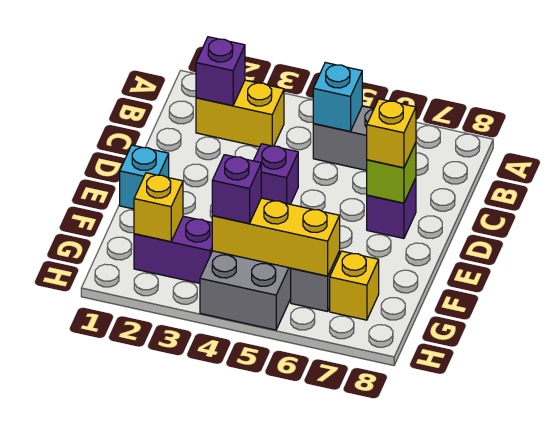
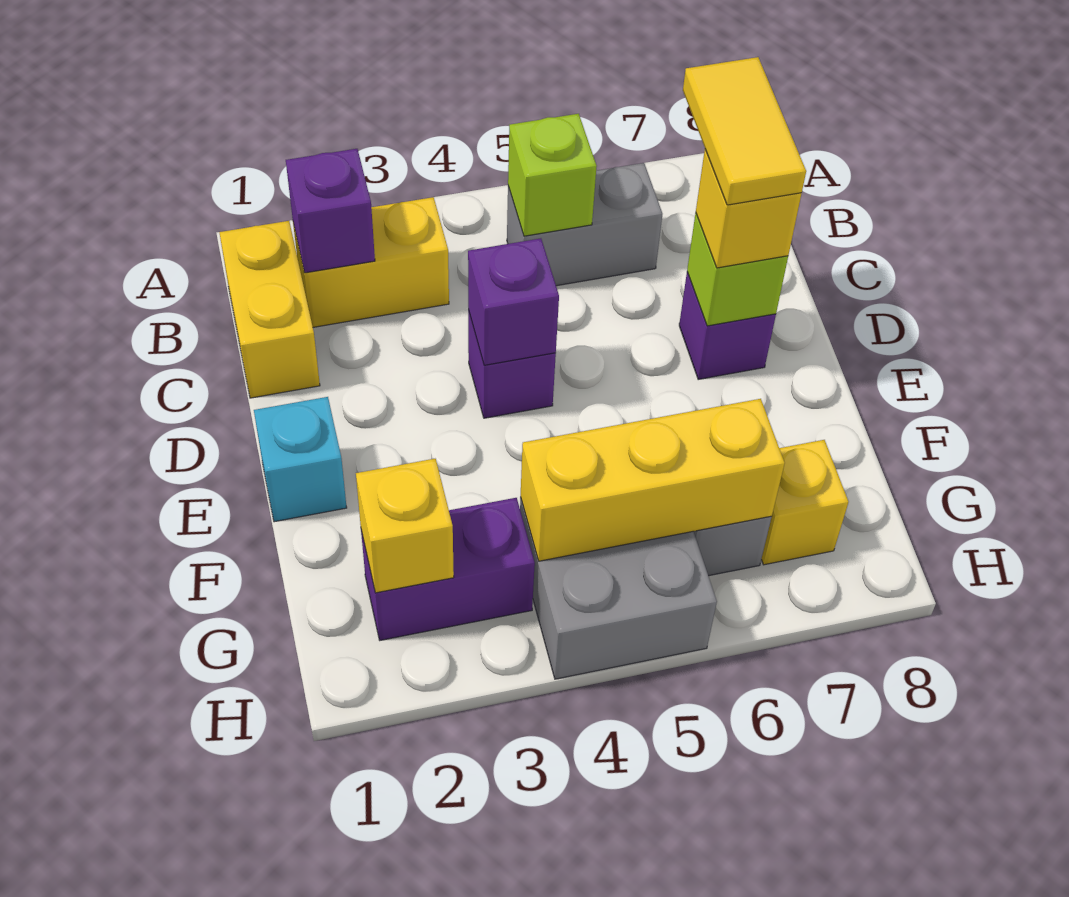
none -> yellow brick B1:C1 level 1
cyan brick B5 level 2 -> lime brick B5 level 2
none -> yellow tile C7:D7 level 4
purple brick G4 level 3 -> purple brick D4 level 2

